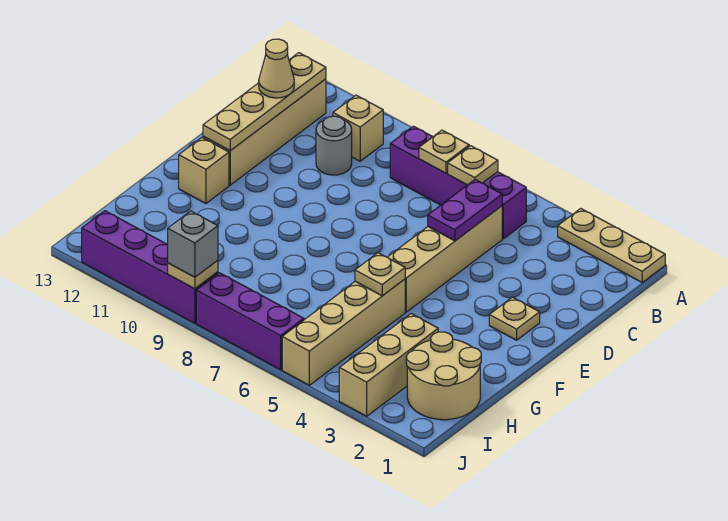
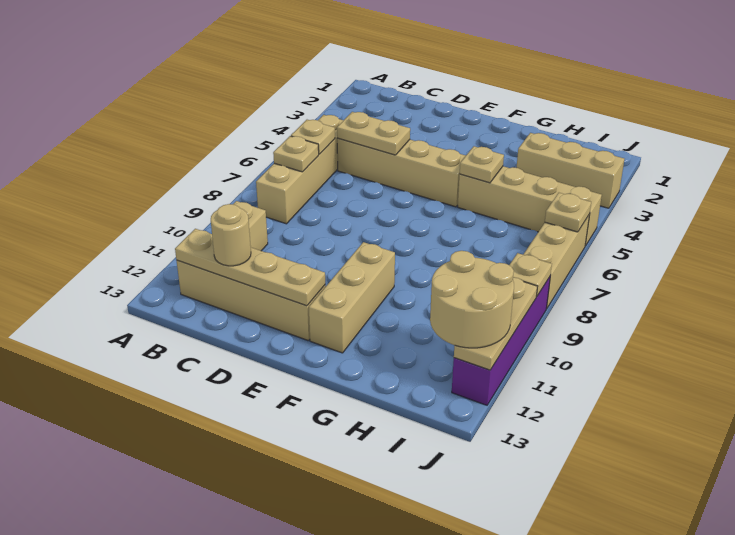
tan plate A1:A3 level 1 -> tan plate J10:J12 level 2
purple brick B5:B8 level 1 -> tan brick B5:B8 level 1
purple plate C5:D5 level 2 -> tan plate C5:D5 level 2
grey round brick C10 level 1 -> none
tan cone C12 level 3 -> tan round brick C12 level 3
tan plate E2 level 1 -> tan plate J6 level 2
tan brick F12 level 1 -> tan brick F10:F12 level 1
tan round brick H1:I2 level 1 -> tan round brick I11:J12 level 3
purple brick J6:J8 level 1 -> tan brick J6:J8 level 1
grey brick J9 level 3 -> none

